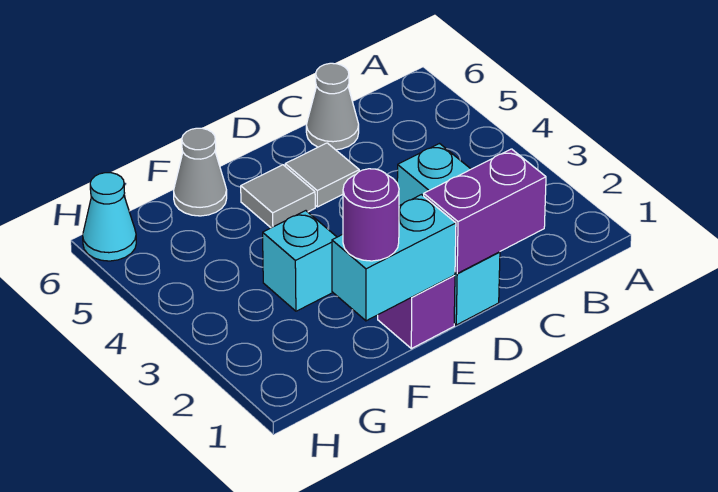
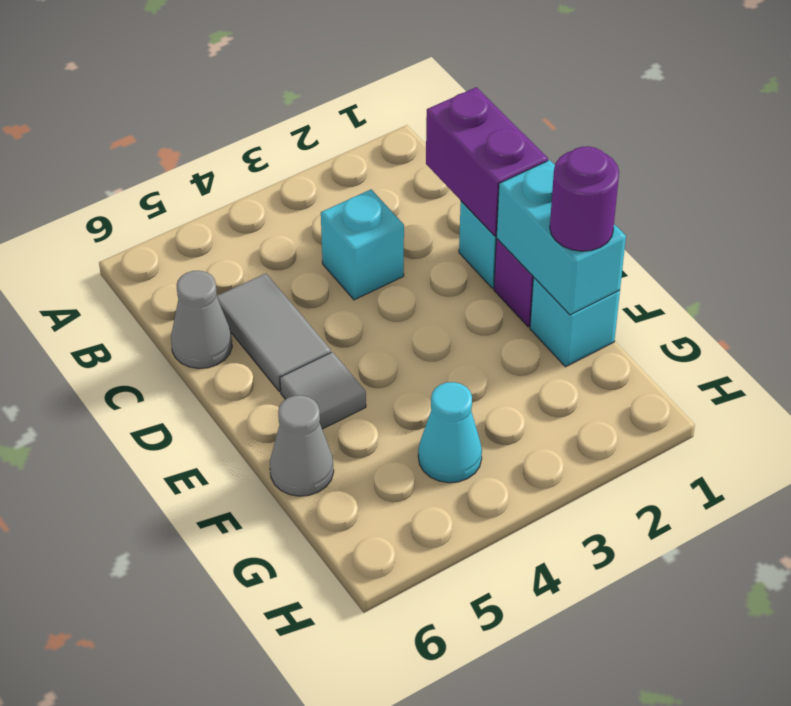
grey tile D5 level 1 -> grey tile C5:D5 level 1
cyan brick F3 level 1 -> cyan brick F1 level 1
cyan cone H6 level 1 -> cyan cone G4 level 1

